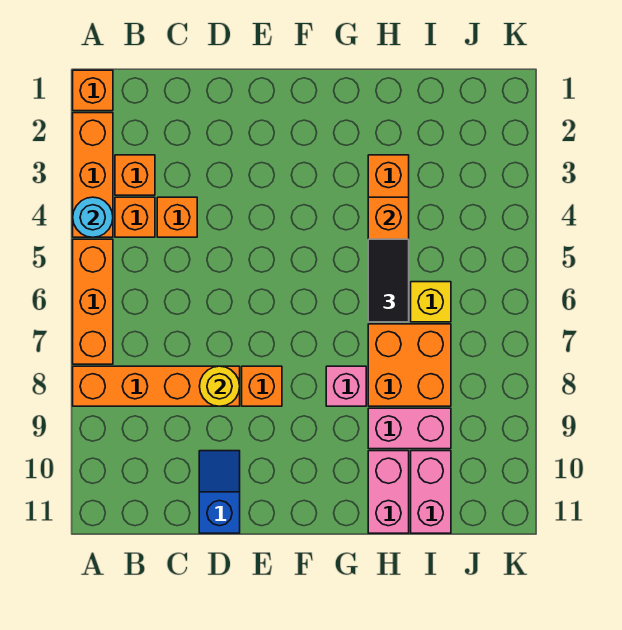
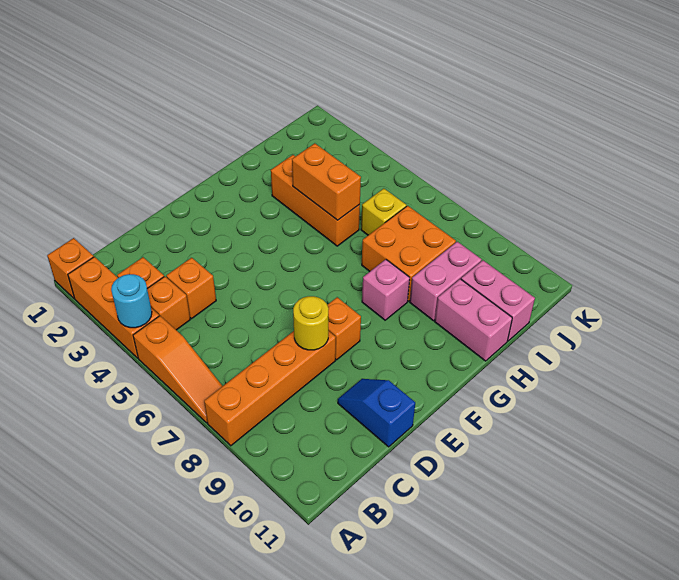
orange brick A5:A7 level 1 -> orange slope A5:A7 level 1 top 5
black tile H5:H6 level 3 -> none

